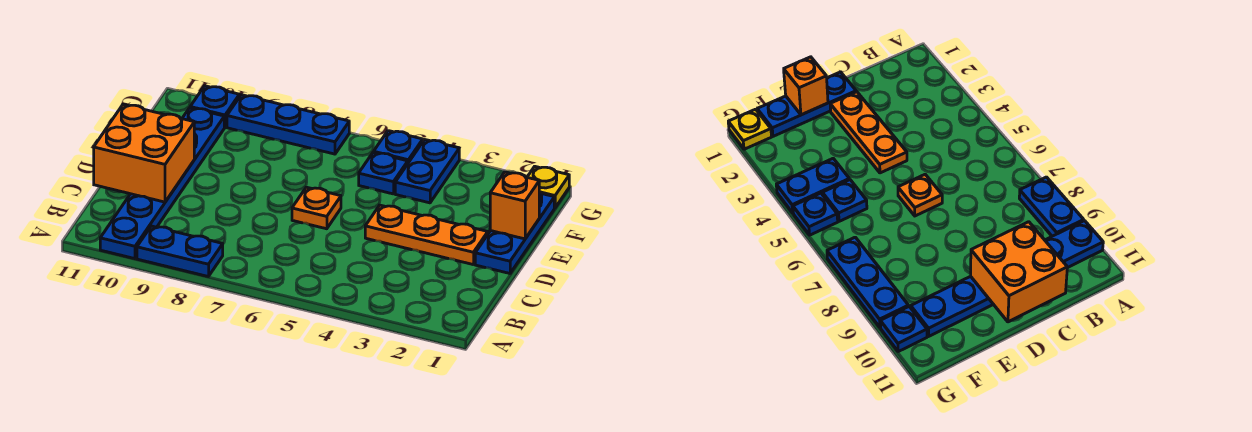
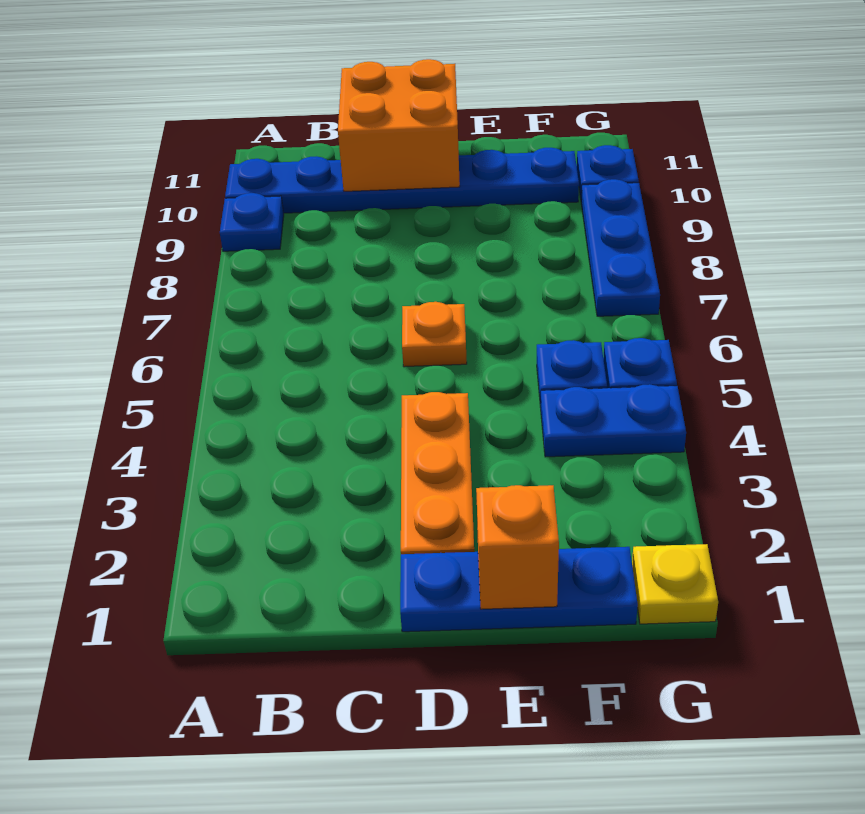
blue plate A8:A9 level 1 -> blue plate A9 level 1

